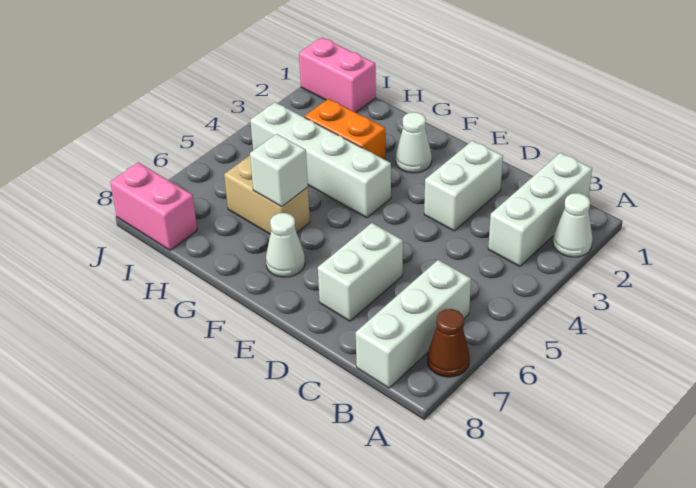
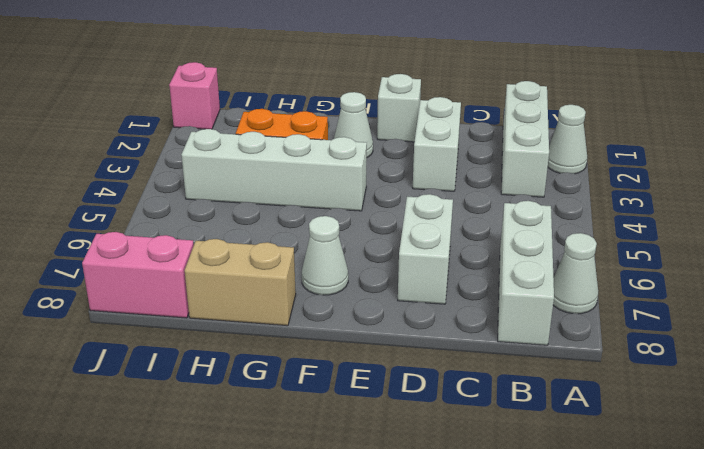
brown cone A7 level 1 -> white cone A7 level 1
tan brick G6:H6 level 1 -> tan brick G8:H8 level 1
white brick G6 level 2 -> white brick E1 level 1
pink brick I1:J1 level 1 -> pink brick J1 level 1

